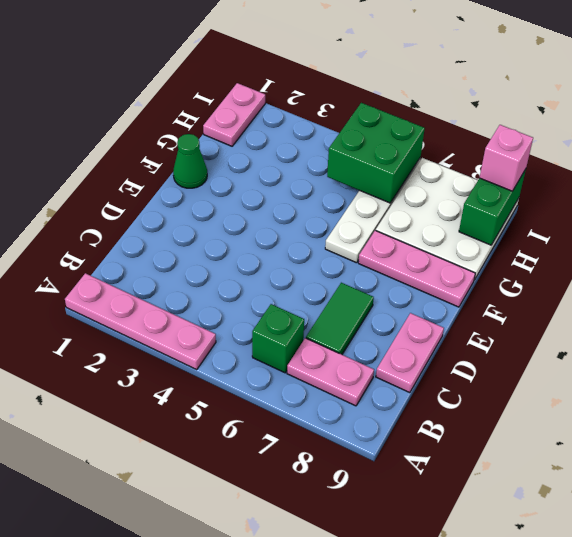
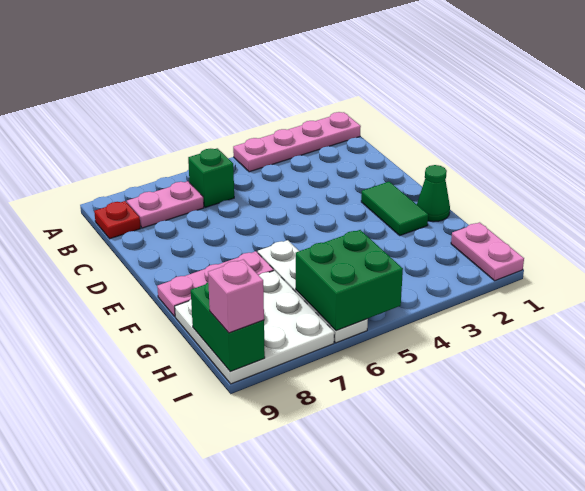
none -> red plate B9 level 1
green tile C7:D7 level 1 -> green tile E2:F2 level 1
pink plate C9:D9 level 1 -> none

